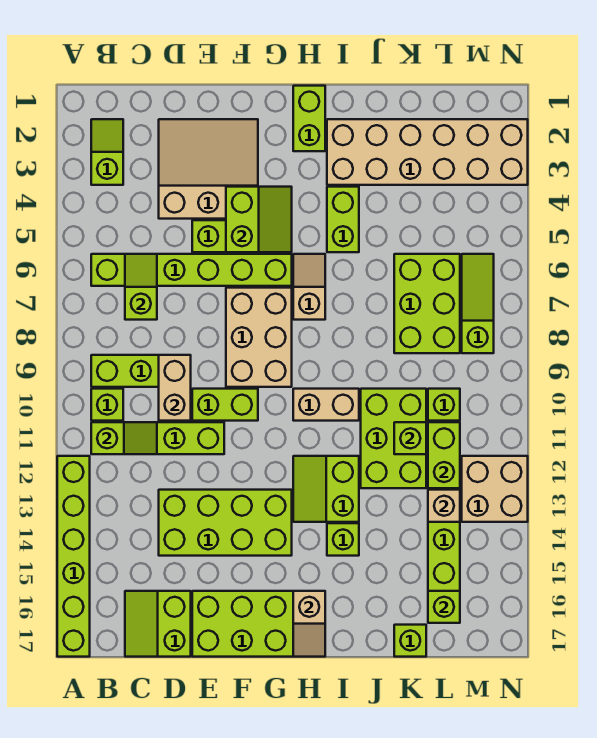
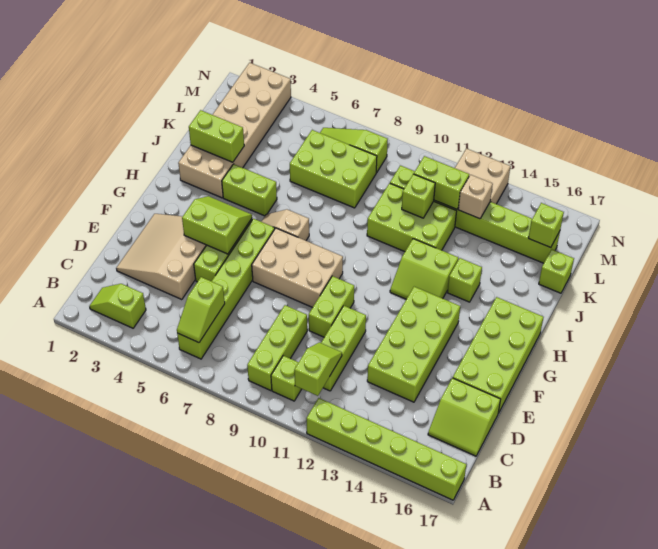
lime slope C6:C7 level 2 top 7 -> lime slope B6:C6 level 2 top C
tan brick D9:D10 level 2 -> none
lime brick H1:H2 level 1 -> lime brick J2:J3 level 2
tan brick H10:I10 level 1 -> none
tan slope H16:H17 level 2 top 16 -> none

